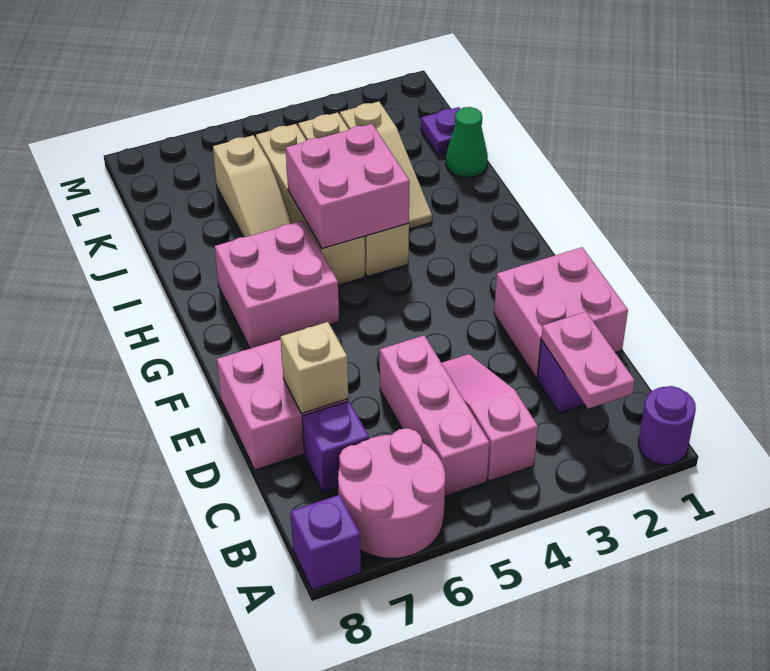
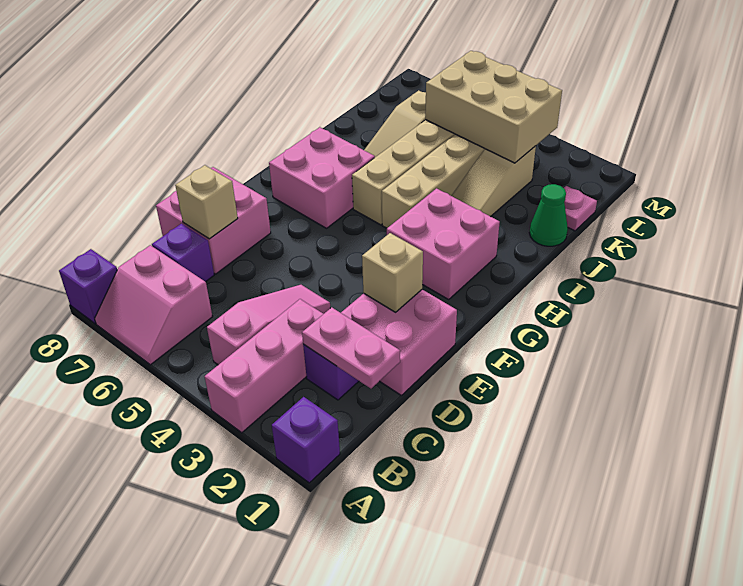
purple round brick A1 level 1 -> purple brick A1 level 1
pink round brick A6:B7 level 1 -> pink slope A6:B7 level 1 top B
pink plate B2:C2 level 2 -> pink plate C1:C2 level 2
pink brick B5:D5 level 1 -> pink brick A3:C3 level 1
none -> tan brick E2 level 2
pink brick H4:I5 level 2 -> pink brick G2:H3 level 1
purple plate K1 level 1 -> pink plate K1 level 1
none -> tan brick K3:L5 level 2

